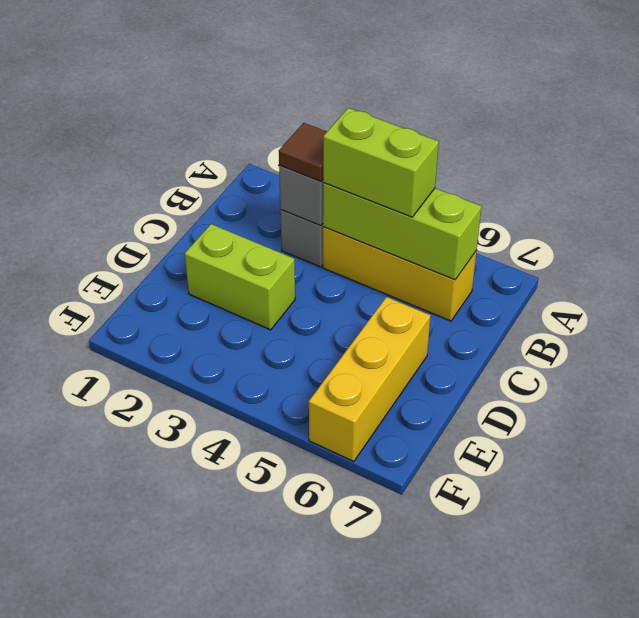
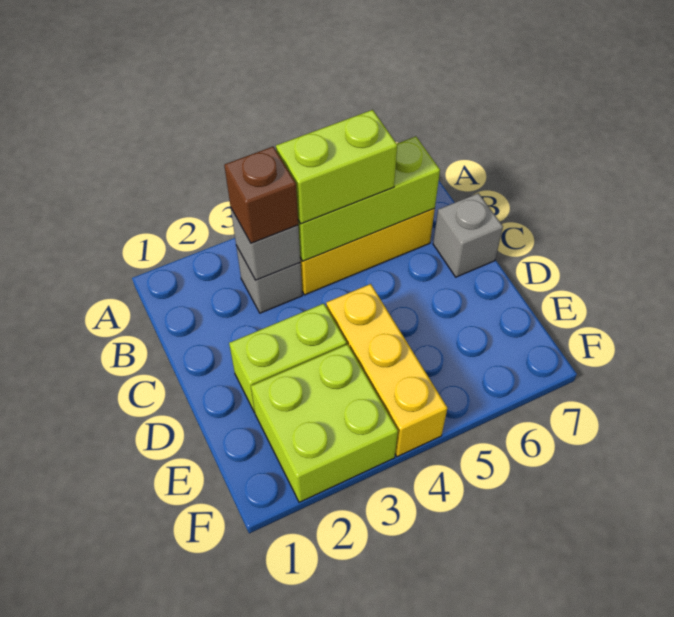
brown tile B3 level 3 -> brown brick B3 level 3
none -> grey brick C7 level 1
yellow brick D6:F6 level 1 -> yellow brick D4:F4 level 1
none -> lime brick E2:F3 level 1

